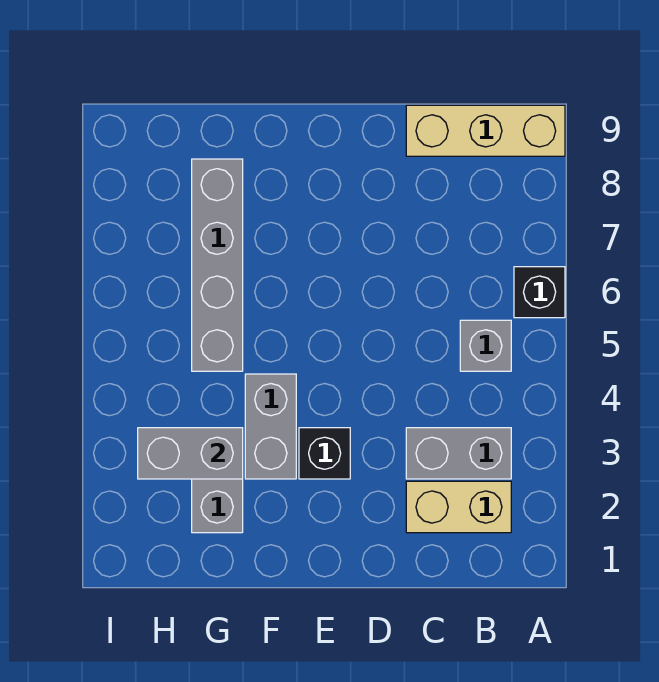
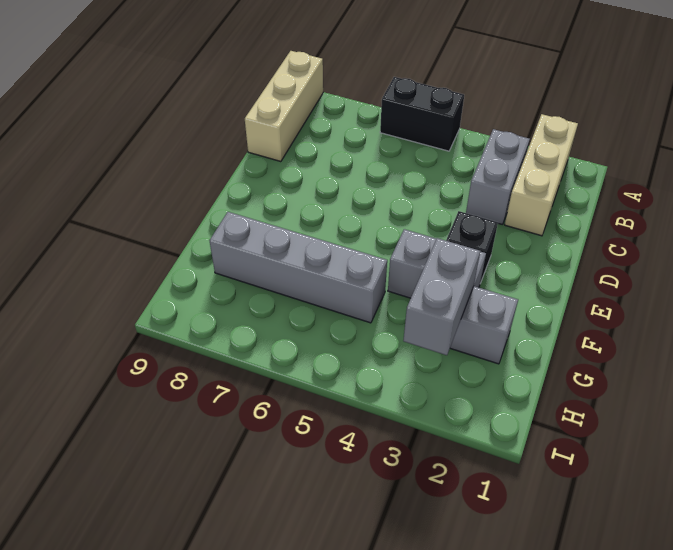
black brick A6 level 1 -> black brick A5:A6 level 1
tan brick B2:C2 level 1 -> tan brick A2:C2 level 1
grey brick B5 level 1 -> none

